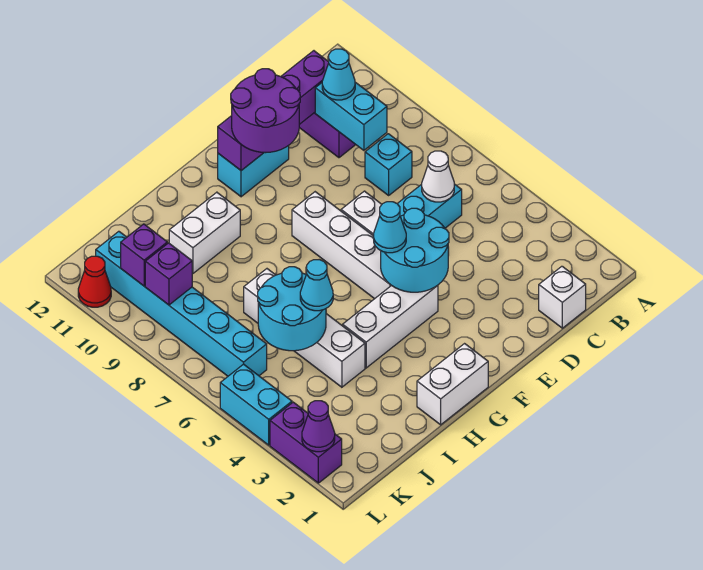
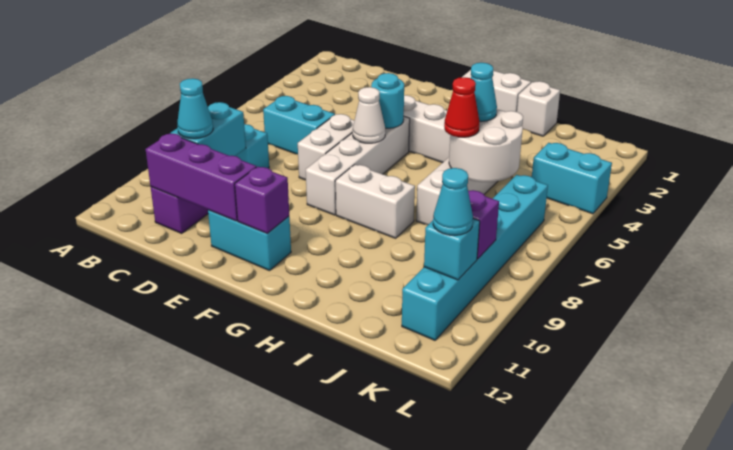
white brick C1 level 1 -> white brick I1 level 1
white cone C6 level 2 -> white cone F6 level 2
cyan round brick E4:F5 level 2 -> cyan round brick F5 level 2
purple round brick E10:F11 level 3 -> none
cyan cone F5 level 3 -> cyan cone K10 level 3
white brick H10:I10 level 1 -> white brick G8:H8 level 1
cyan round brick I5:J6 level 2 -> white round brick I5:J6 level 2
purple brick K10 level 2 -> cyan brick K10 level 2
purple brick L2:L3 level 1 -> none
purple cone L2 level 2 -> none
cyan brick L4:L5 level 1 -> cyan brick K4:L4 level 1
red cone L11 level 1 -> red cone I6 level 3

